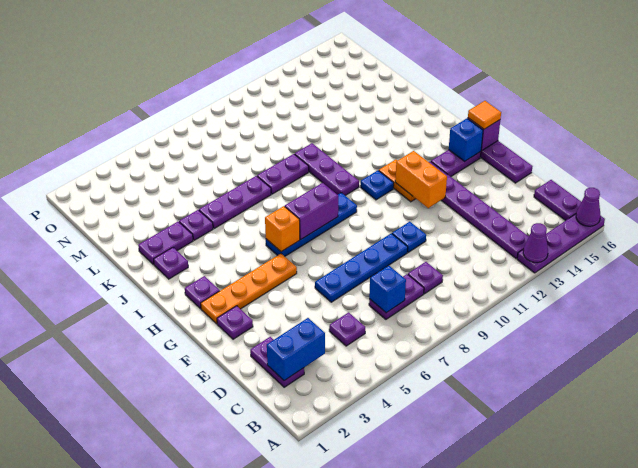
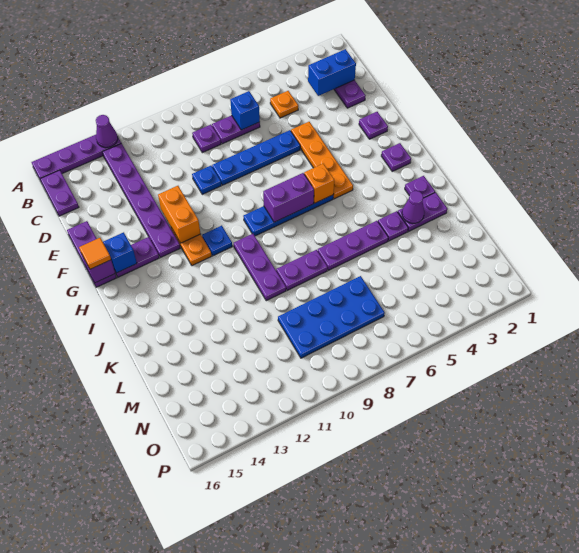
purple cone A16 level 2 -> purple cone K3 level 2
purple plate C5 level 1 -> orange plate C5 level 1
orange plate G2:G5 level 1 -> orange plate E5:H5 level 1
none -> blue plate M7:N10 level 1

